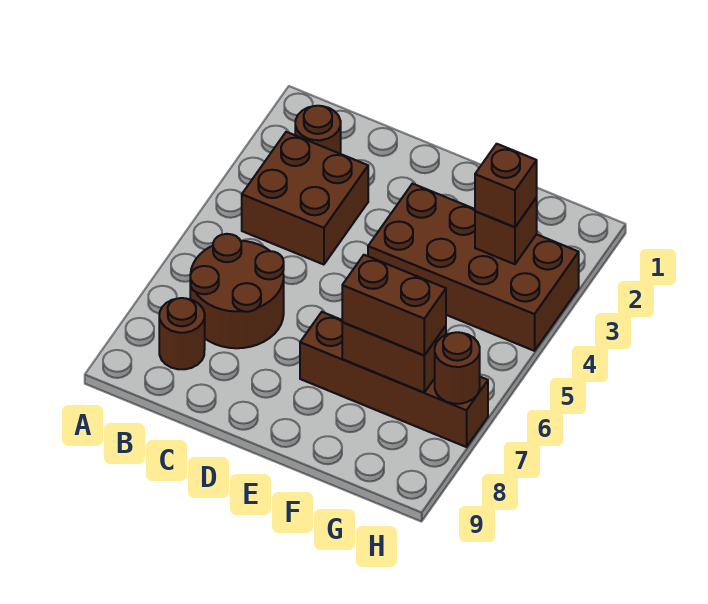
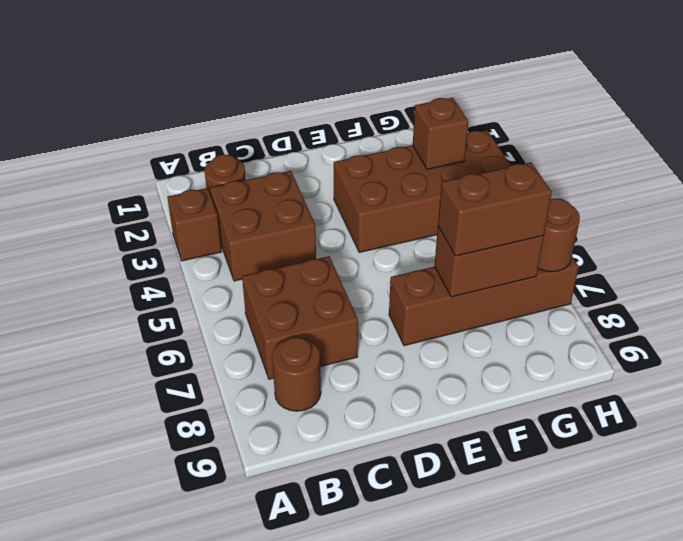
brown round brick B6:C7 level 1 -> brown brick B6:C7 level 1
brown brick G3 level 3 -> brown brick A3 level 1

